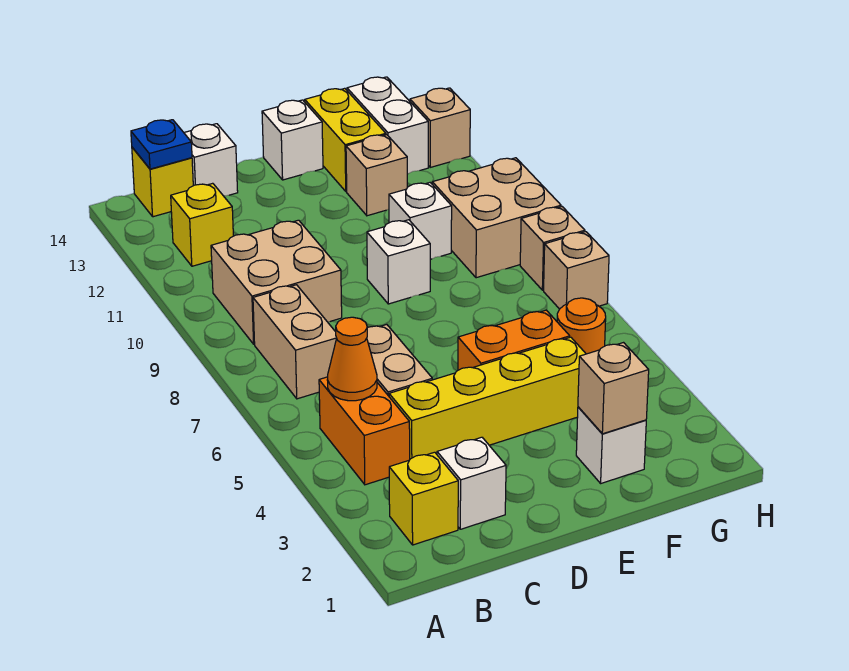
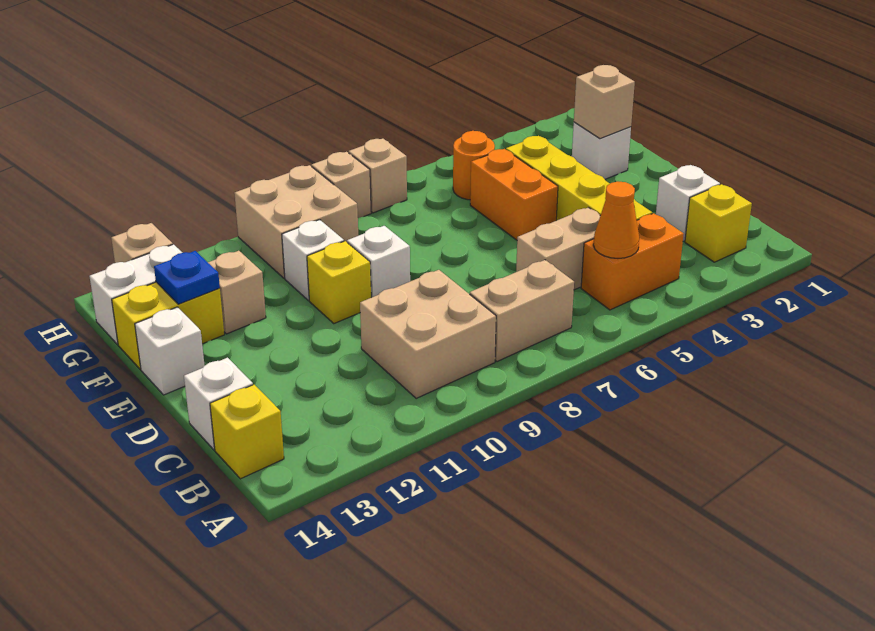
yellow brick B12 level 1 -> yellow brick E10 level 1
blue plate B14 level 2 -> blue plate F13 level 2

